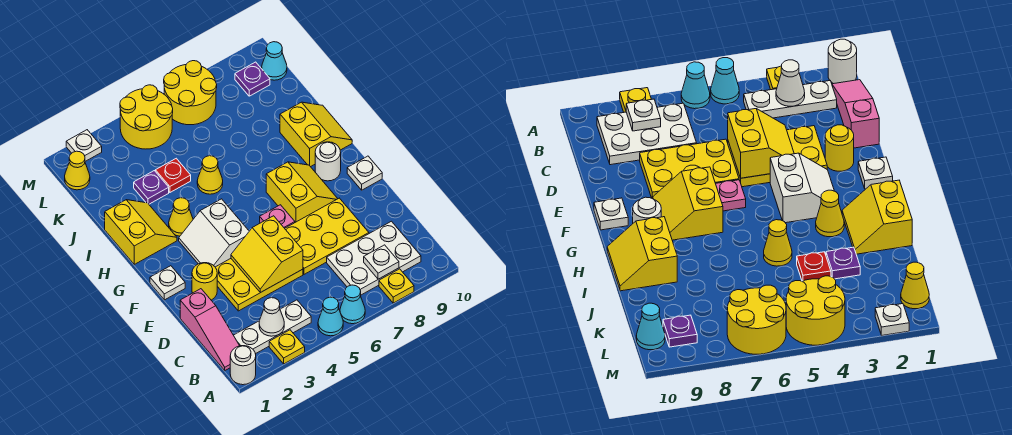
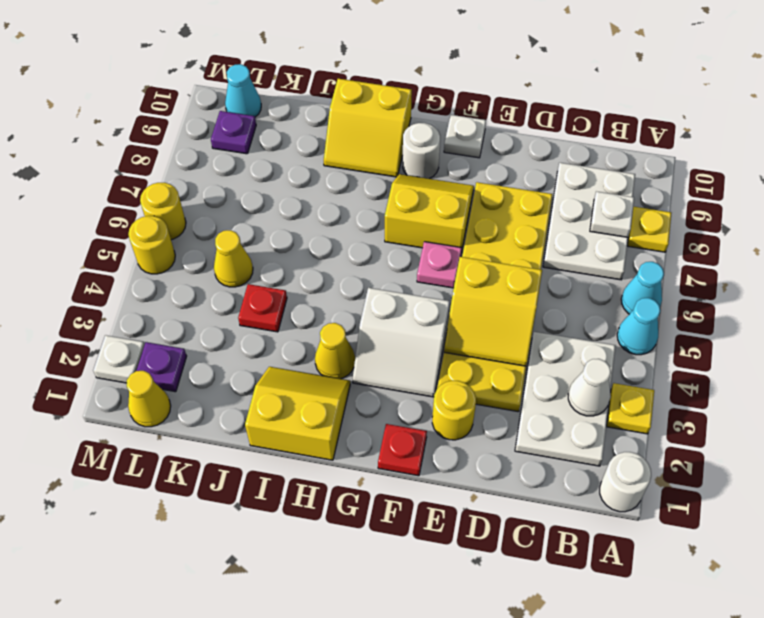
pink slope B1:D1 level 1 top D -> none
white plate B2:B4 level 1 -> white plate B2:C4 level 1
white plate F1 level 1 -> red plate F1 level 1
yellow slope H9:I10 level 1 top 9 -> yellow slope H9:I10 level 1 top 10
yellow cone I5 level 1 -> yellow cone K5 level 1
purple plate J3 level 1 -> purple plate L2 level 1
yellow round brick L4:M5 level 1 -> yellow round brick M5 level 1
yellow round brick L6:M7 level 1 -> yellow round brick M6 level 1

